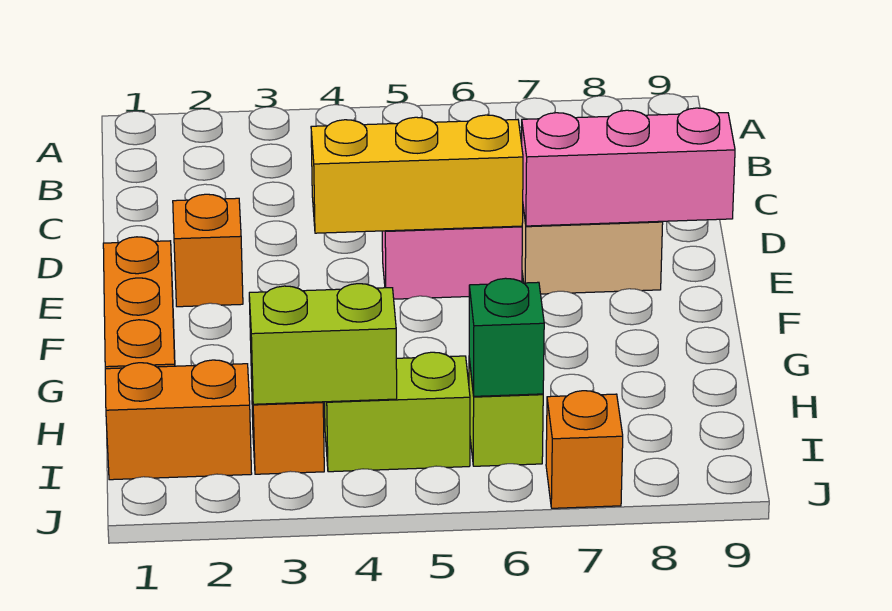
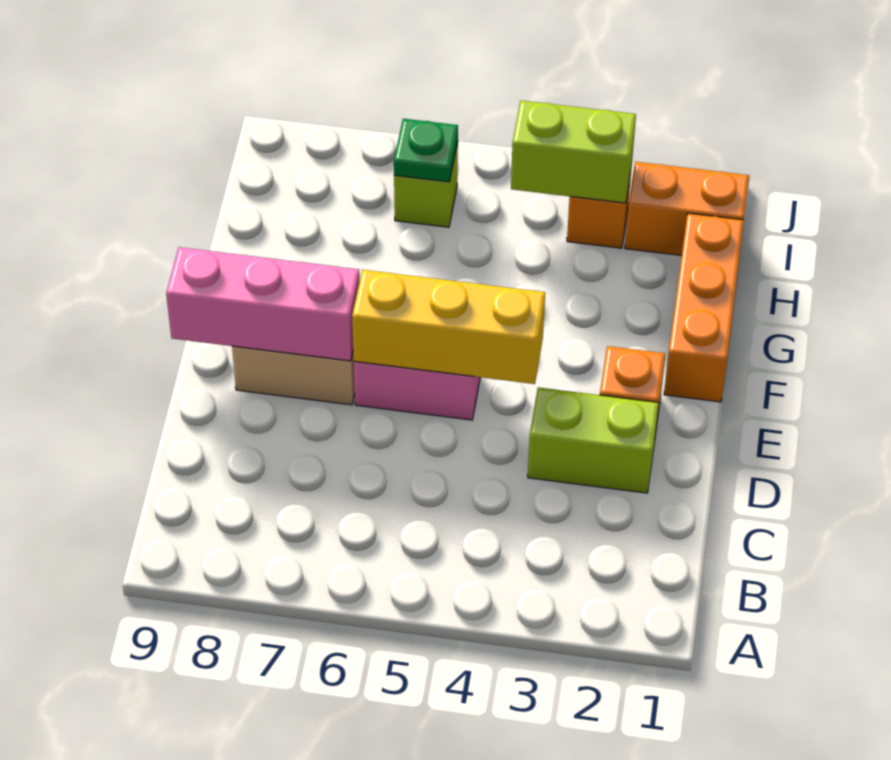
lime brick I4:I5 level 1 -> lime brick D2:D3 level 1
green brick I6 level 2 -> green plate I6 level 2
orange brick J7 level 1 -> none

